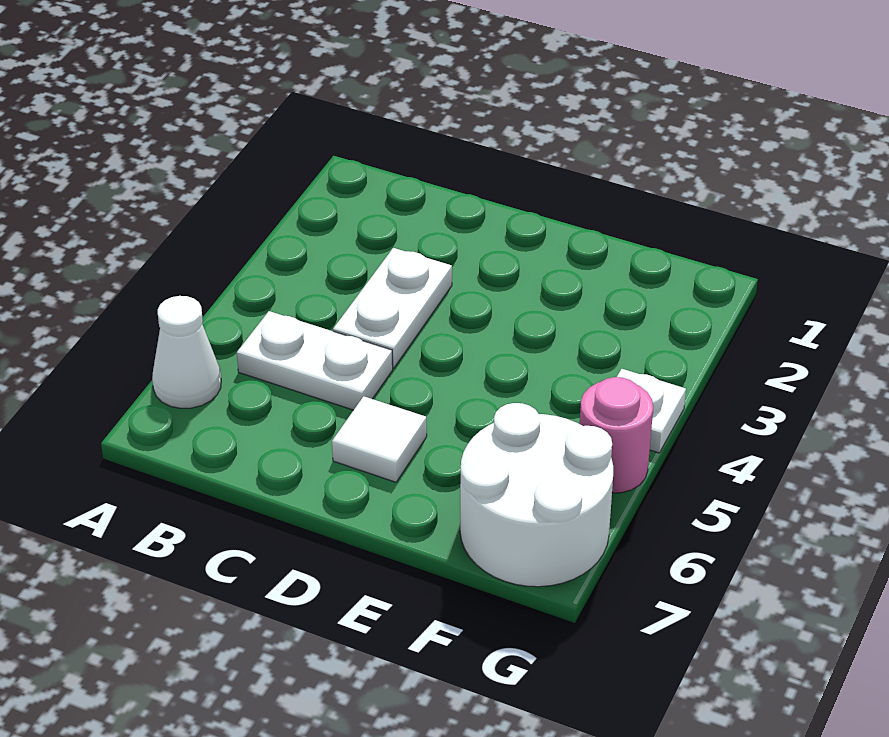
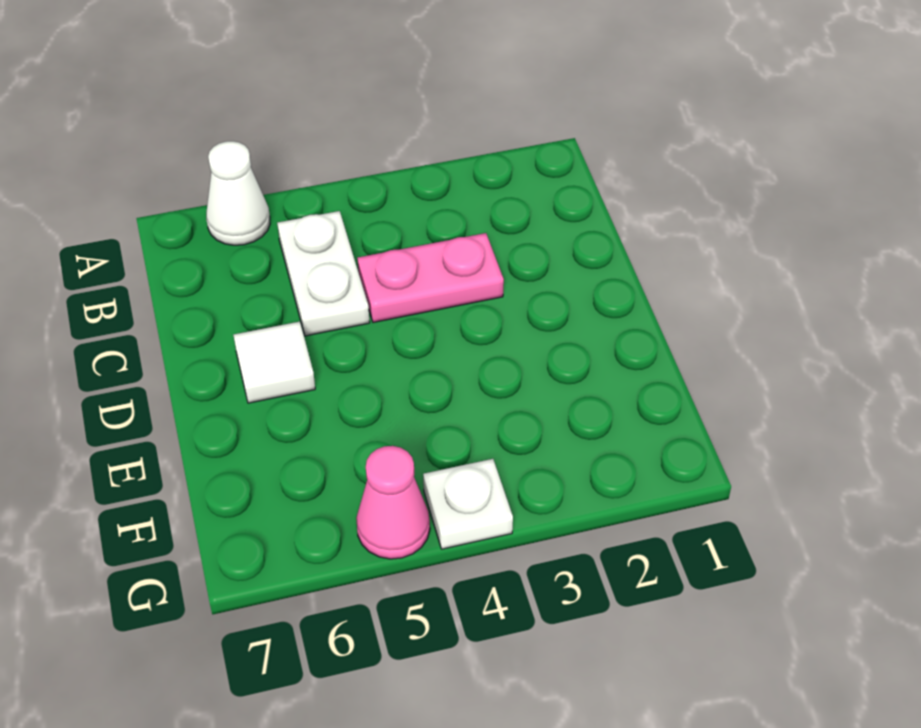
white plate C3:C4 level 1 -> pink plate C3:C4 level 1
white round brick F6:G7 level 1 -> none
pink round brick G5 level 1 -> pink cone G5 level 1

